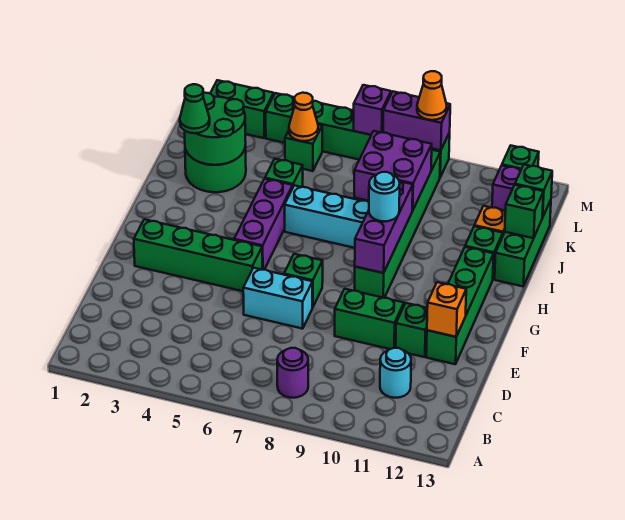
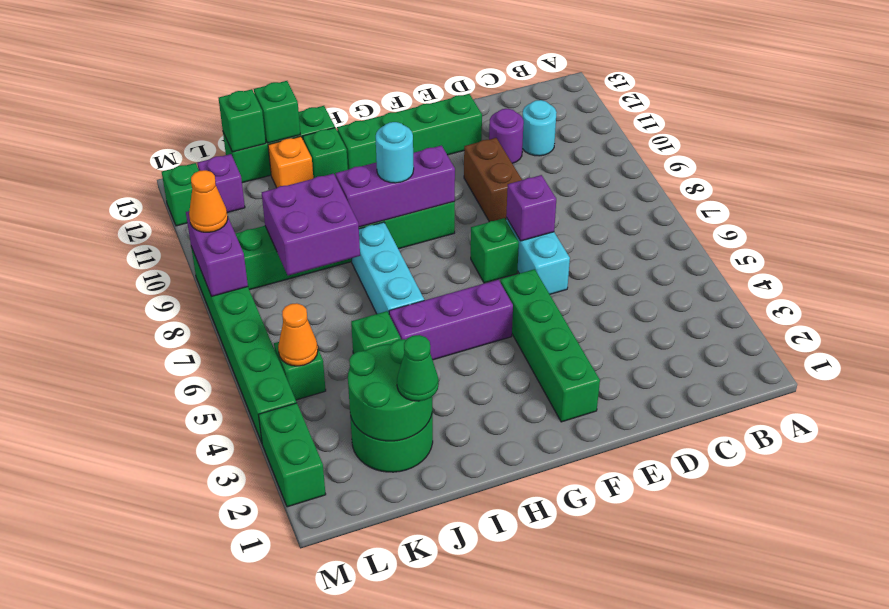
purple round brick B8 level 1 -> purple round brick D11 level 1
green brick E9:E10 level 1 -> brown brick E9:E10 level 1
green brick E11 level 1 -> none
orange brick E12 level 2 -> none
purple brick M7 level 2 -> purple brick E7 level 2

